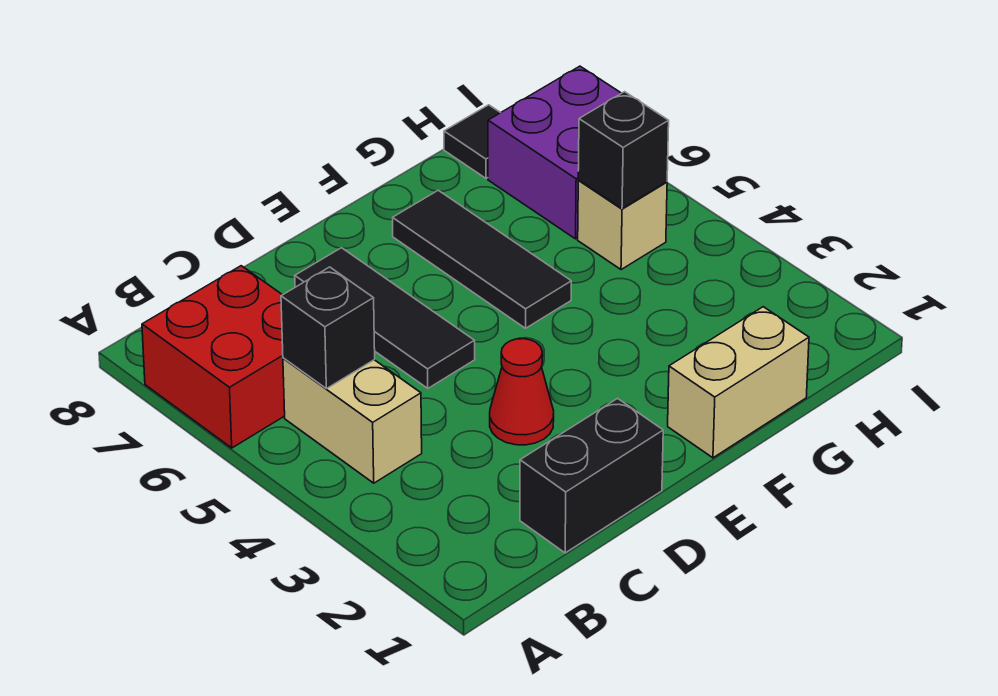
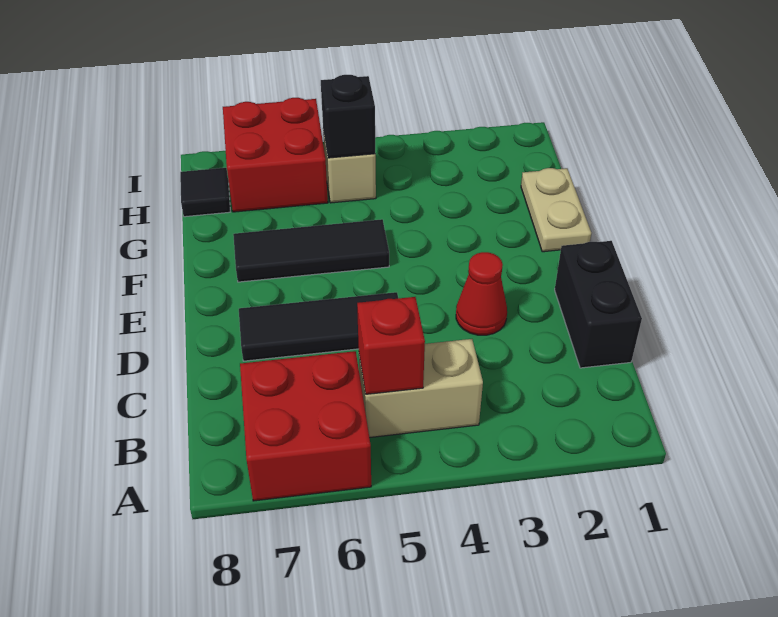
black brick B5 level 2 -> red brick B5 level 2
tan brick F1:G1 level 1 -> tan plate F1:G1 level 1
purple brick H6:I7 level 1 -> red brick H6:I7 level 1

